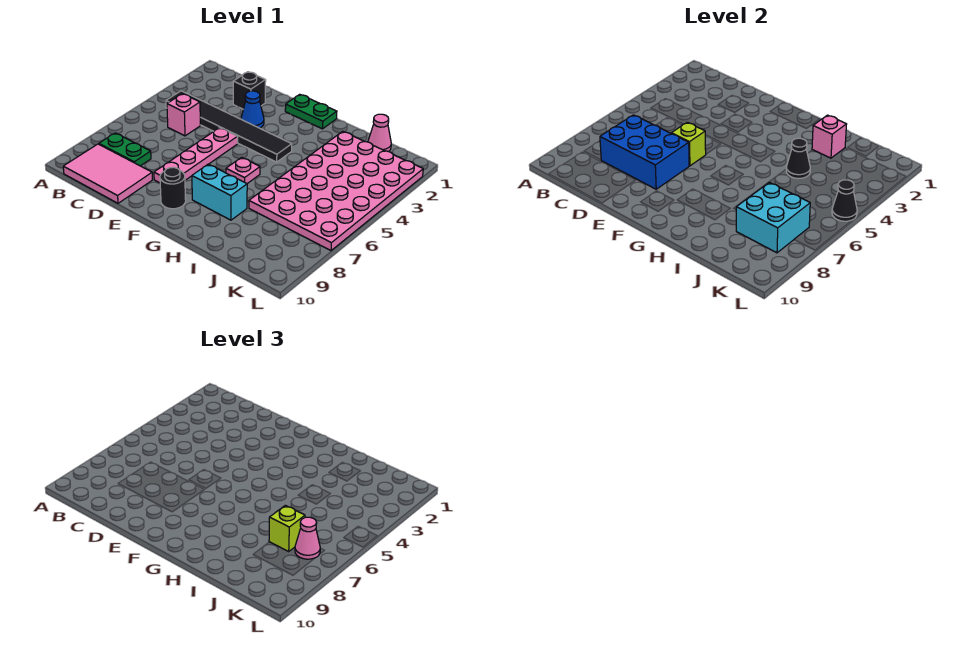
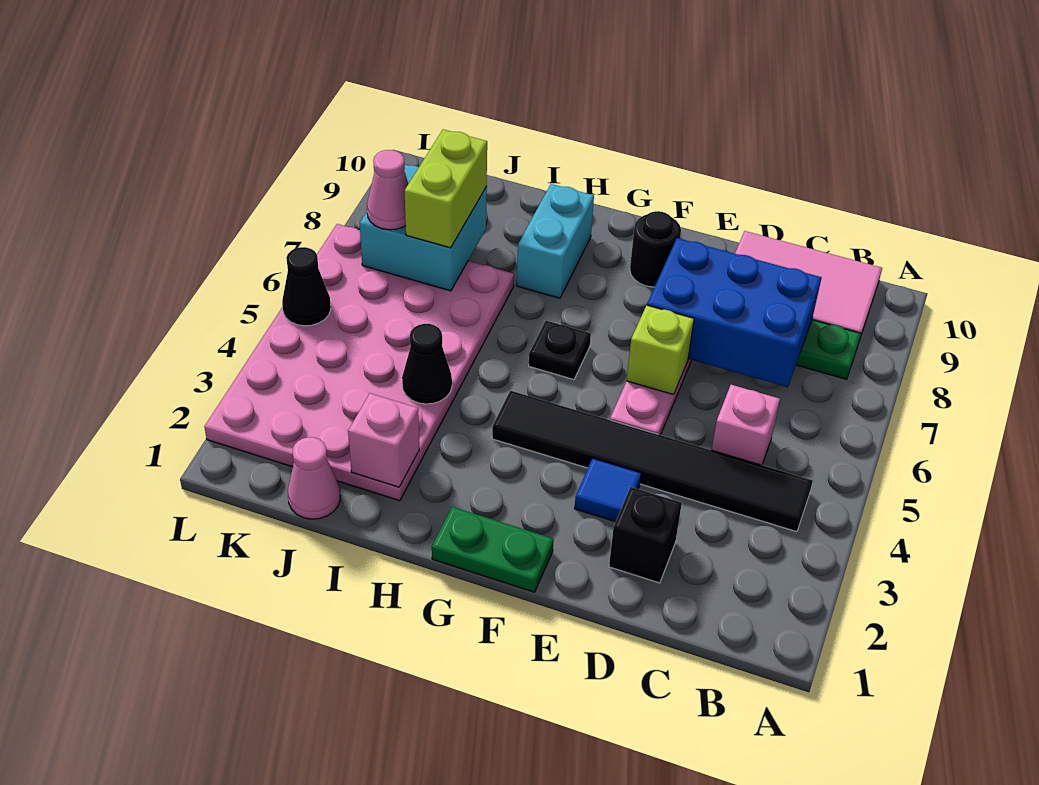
blue cone E3 level 1 -> blue tile E3 level 1
pink plate G6 level 1 -> black plate G6 level 1
cyan brick G8:H8 level 1 -> cyan brick H8:H9 level 1
lime brick J7 level 3 -> lime brick J7:J8 level 3

